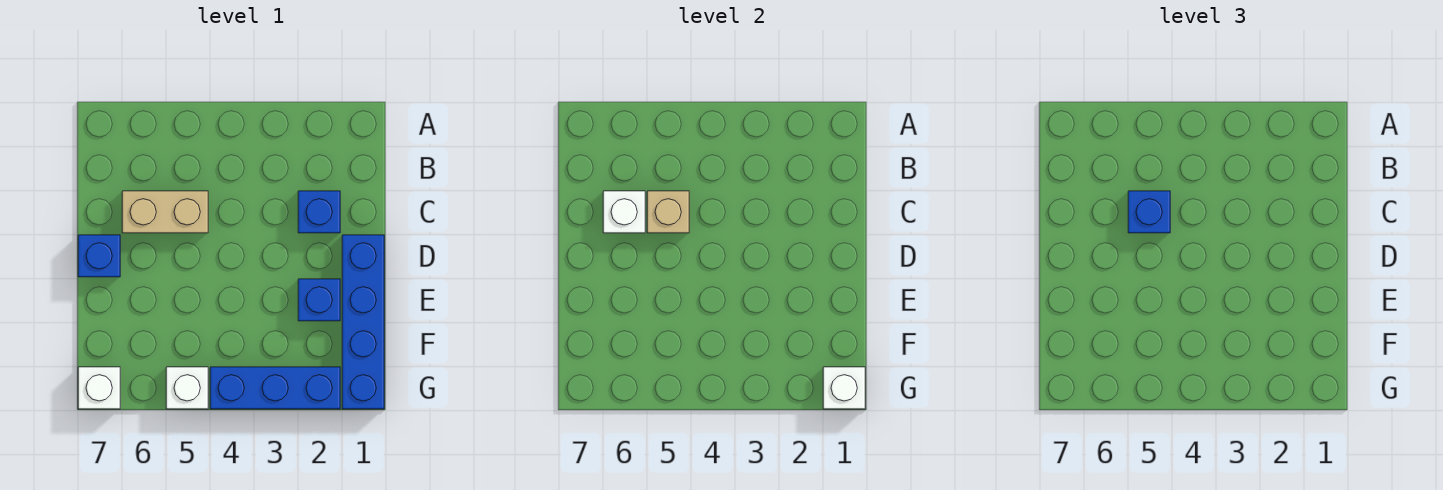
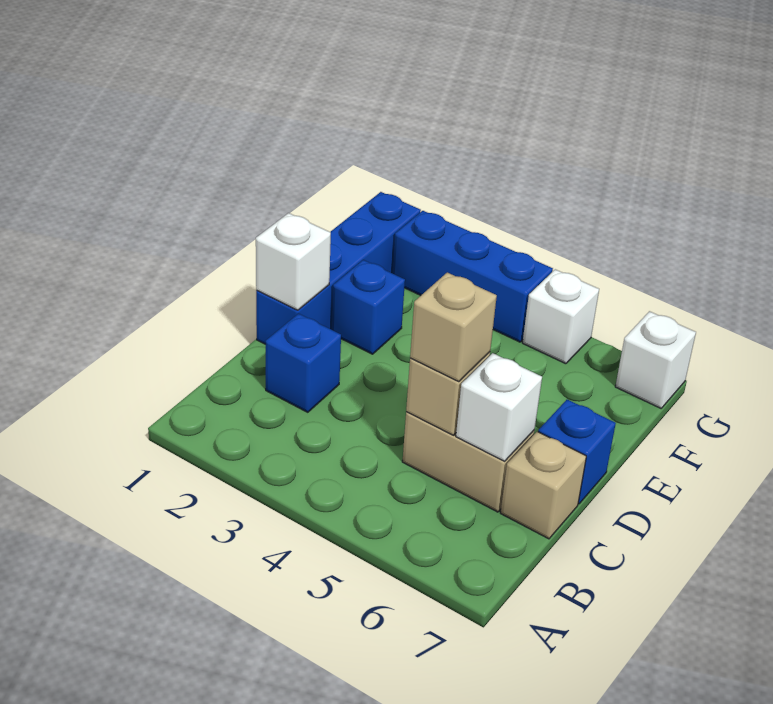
blue brick C5 level 3 -> tan brick C5 level 3
none -> tan brick C7 level 1
white brick G1 level 2 -> white brick D1 level 2

